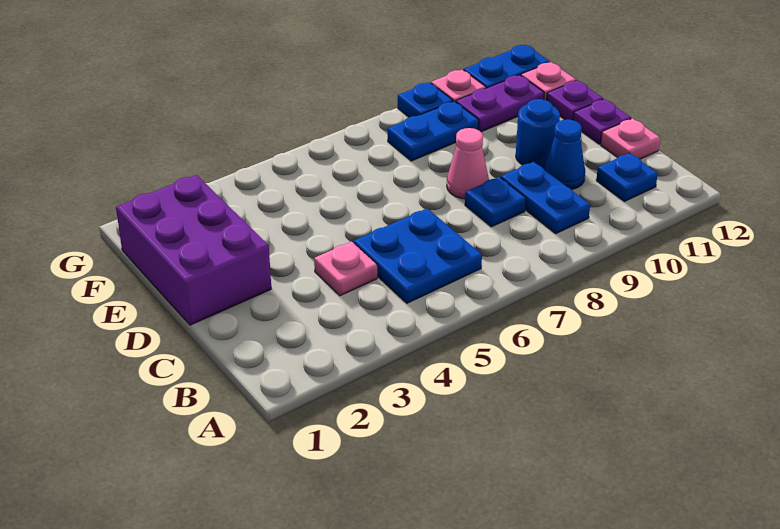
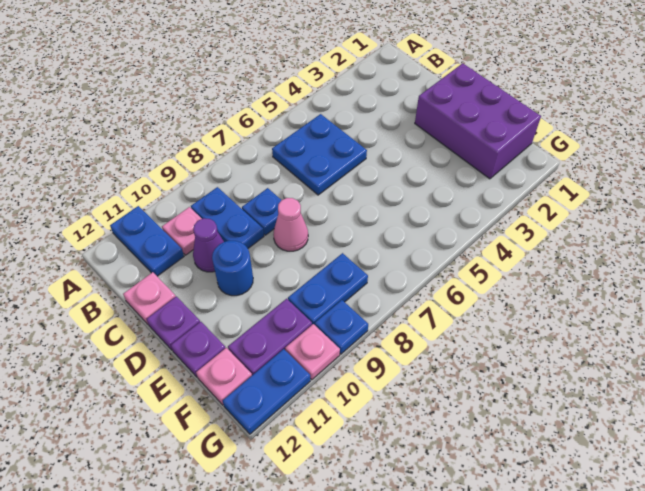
blue plate B11 level 1 -> blue plate A11:B11 level 1
pink plate C4 level 1 -> pink plate B10 level 1
blue cone C10 level 1 -> purple cone C10 level 1

